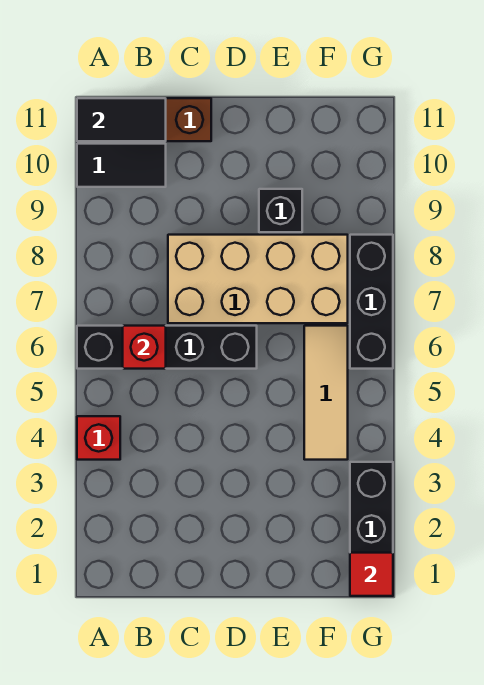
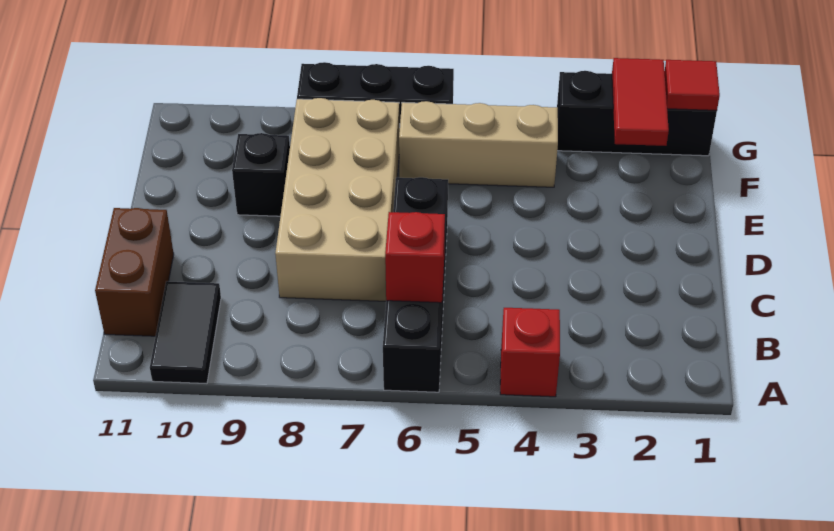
black tile A11:B11 level 2 -> none
none -> red tile F2:G2 level 2
tan tile F4:F6 level 1 -> tan brick F4:F6 level 1

